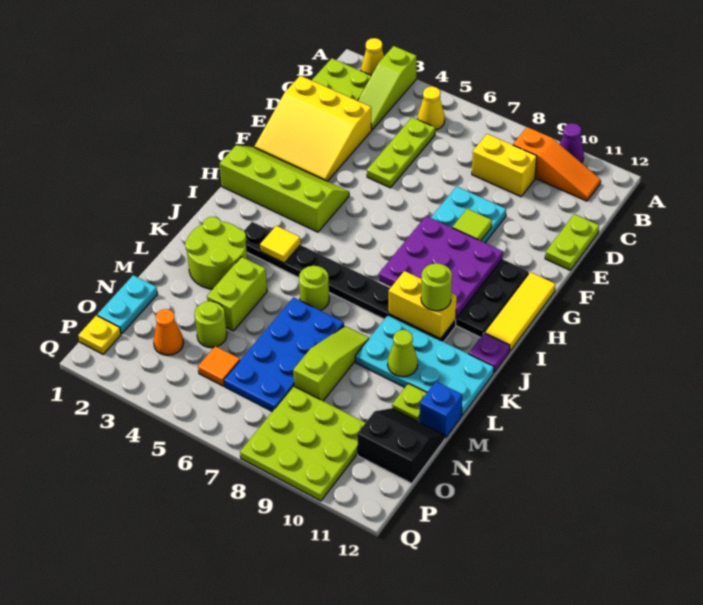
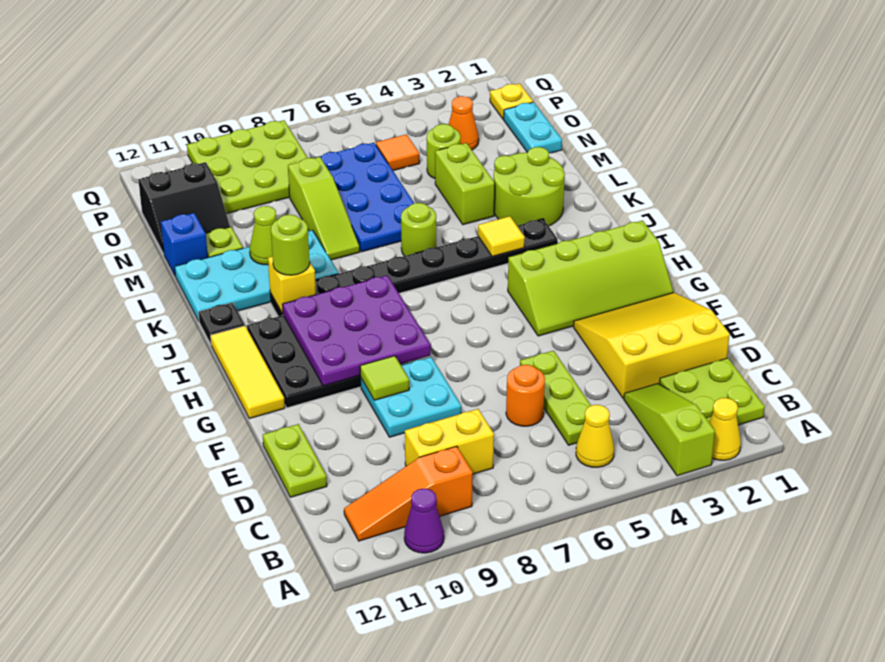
none -> orange round brick D6 level 1
yellow brick J9:J10 level 2 -> yellow brick J10 level 2
purple plate J12 level 1 -> black plate J12 level 1

